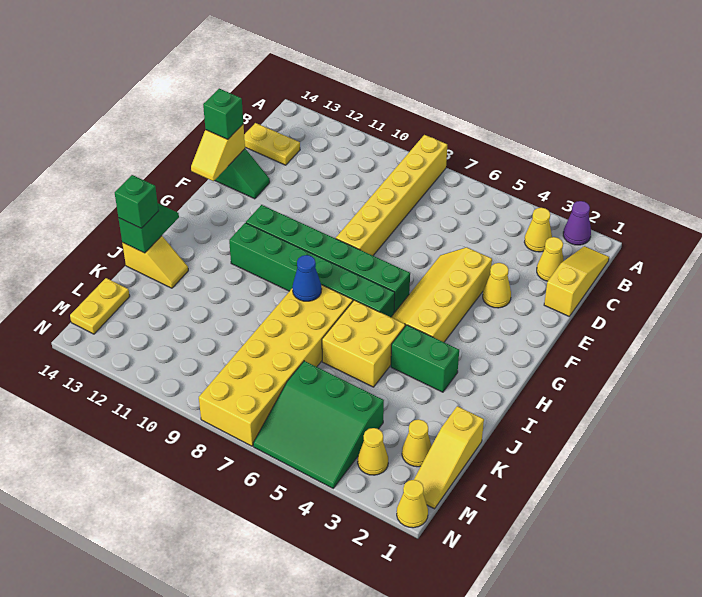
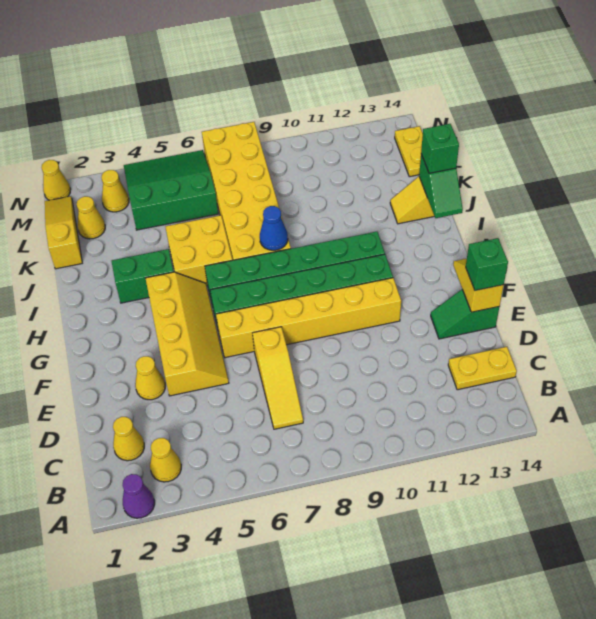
yellow brick A8:F8 level 1 -> yellow brick F6:F11 level 1
yellow slope B1:D1 level 1 top D -> yellow slope C7:E7 level 1 top E

